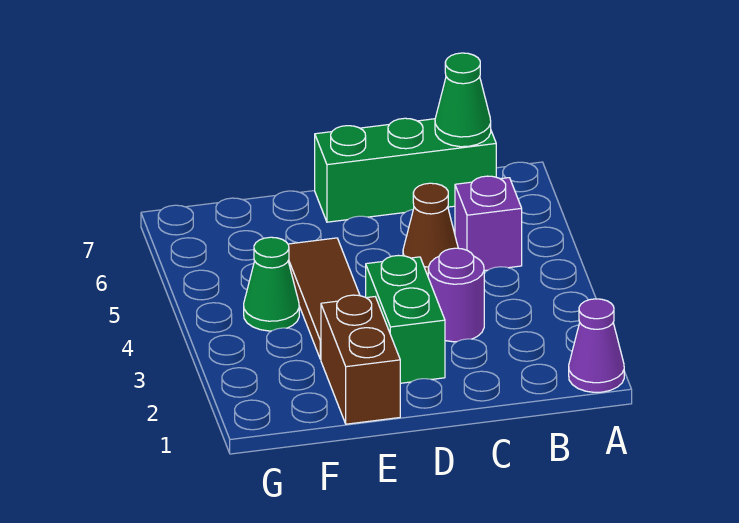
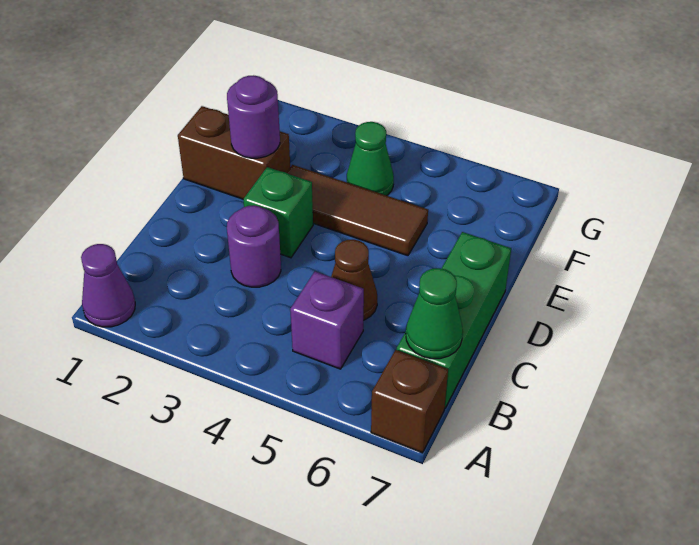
none -> brown brick A7 level 1
green brick D2:D3 level 1 -> green brick D3 level 1
none -> purple round brick E2 level 2

